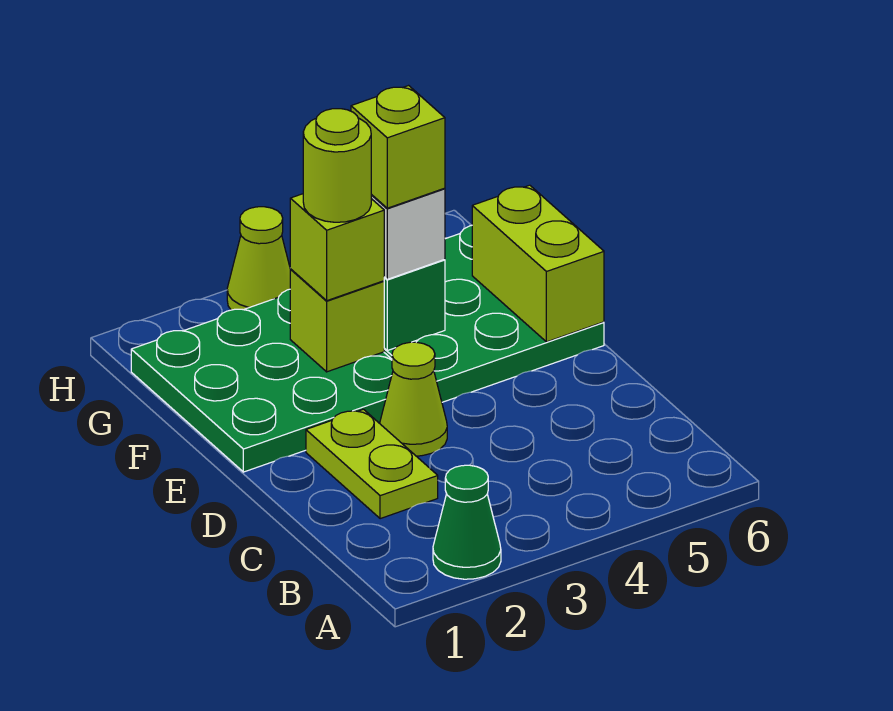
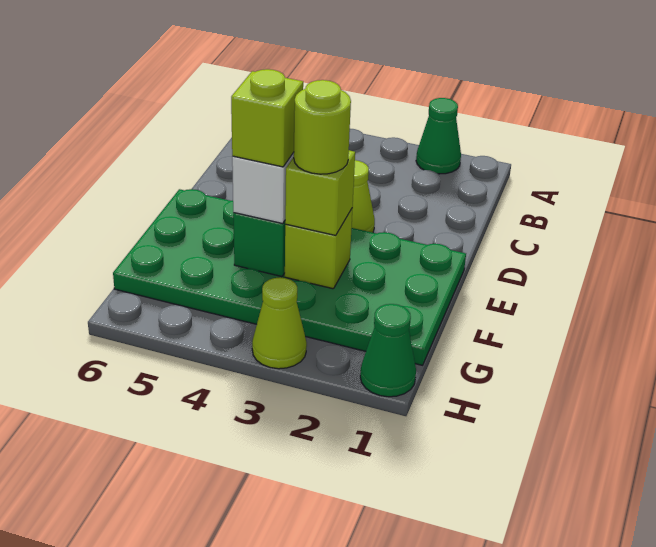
lime plate C2:D2 level 1 -> none
lime brick E6:F6 level 2 -> none
none -> green cone H1 level 1

